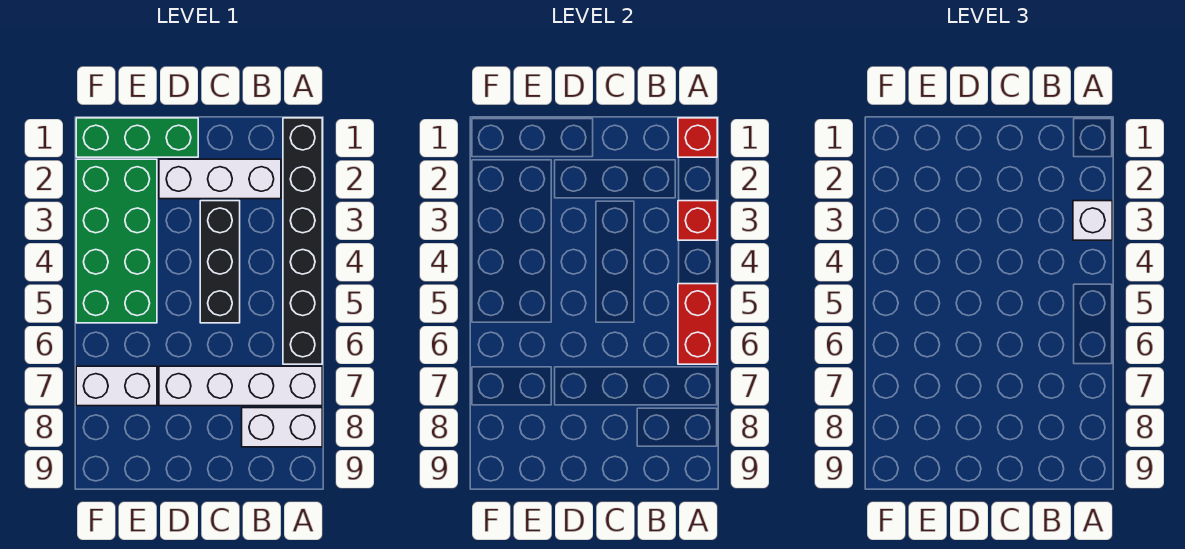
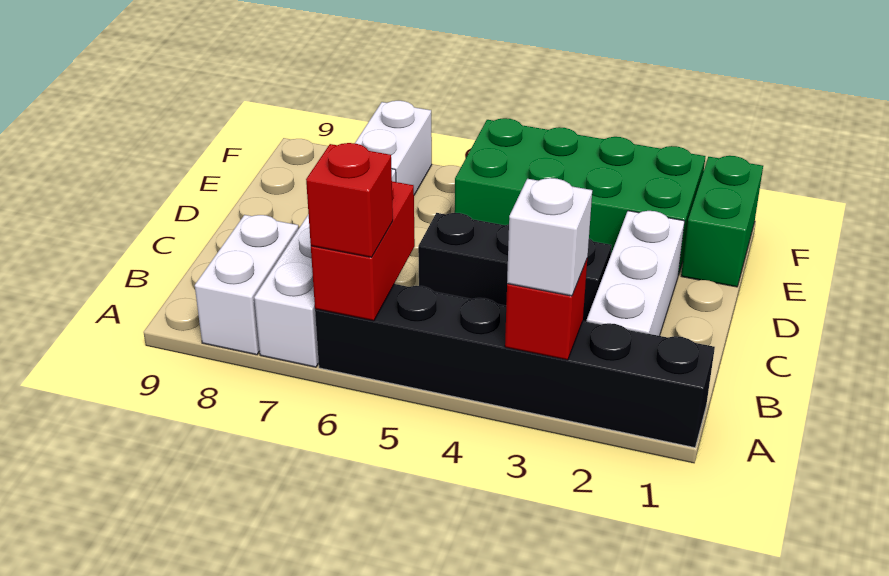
red brick A1 level 2 -> red brick A6 level 3
red brick A5:A6 level 2 -> red brick A6:B6 level 2
green brick D1:F1 level 1 -> green brick E1:F1 level 1

